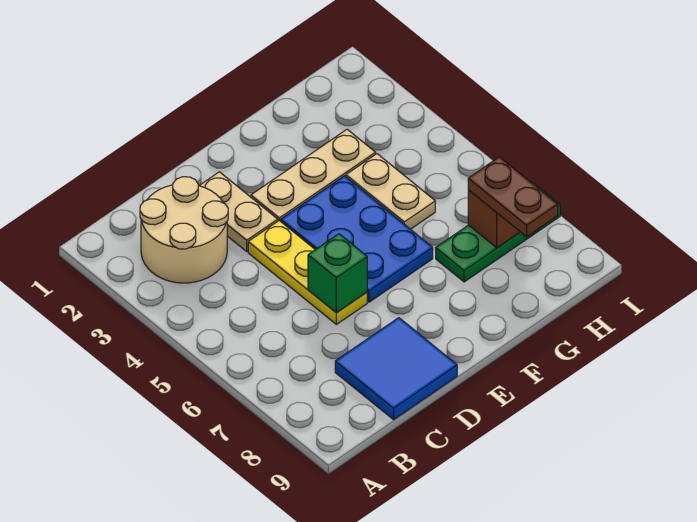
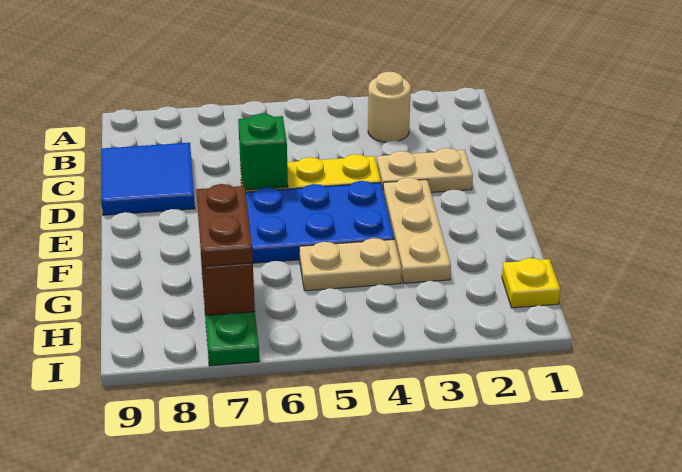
tan round brick B2:C3 level 1 -> tan round brick B3 level 1
none -> yellow plate H1 level 1
brown plate H7:H8 level 3 -> brown plate G7:H7 level 3

